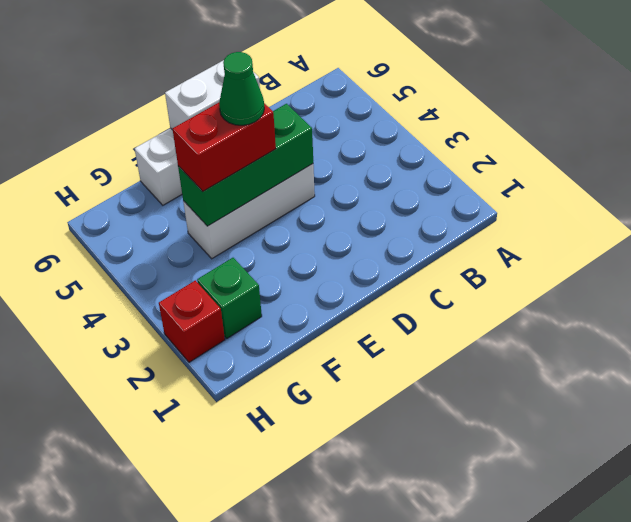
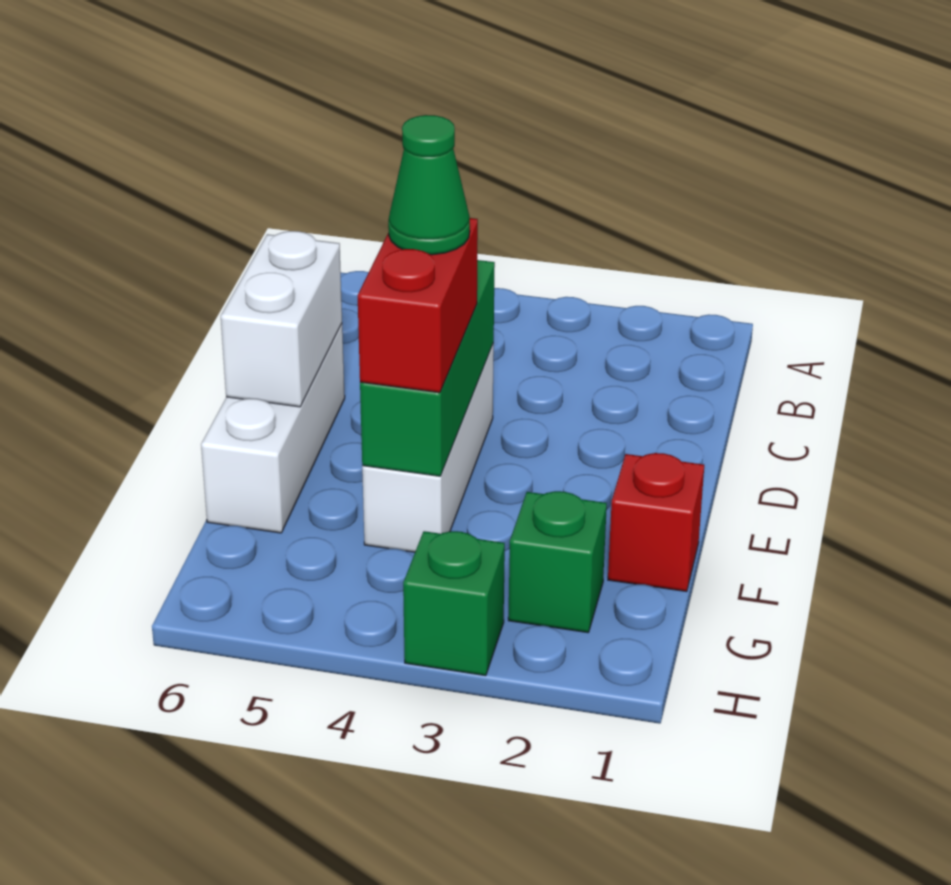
red brick H2 level 1 -> red brick F1 level 1
none -> green brick H3 level 1

